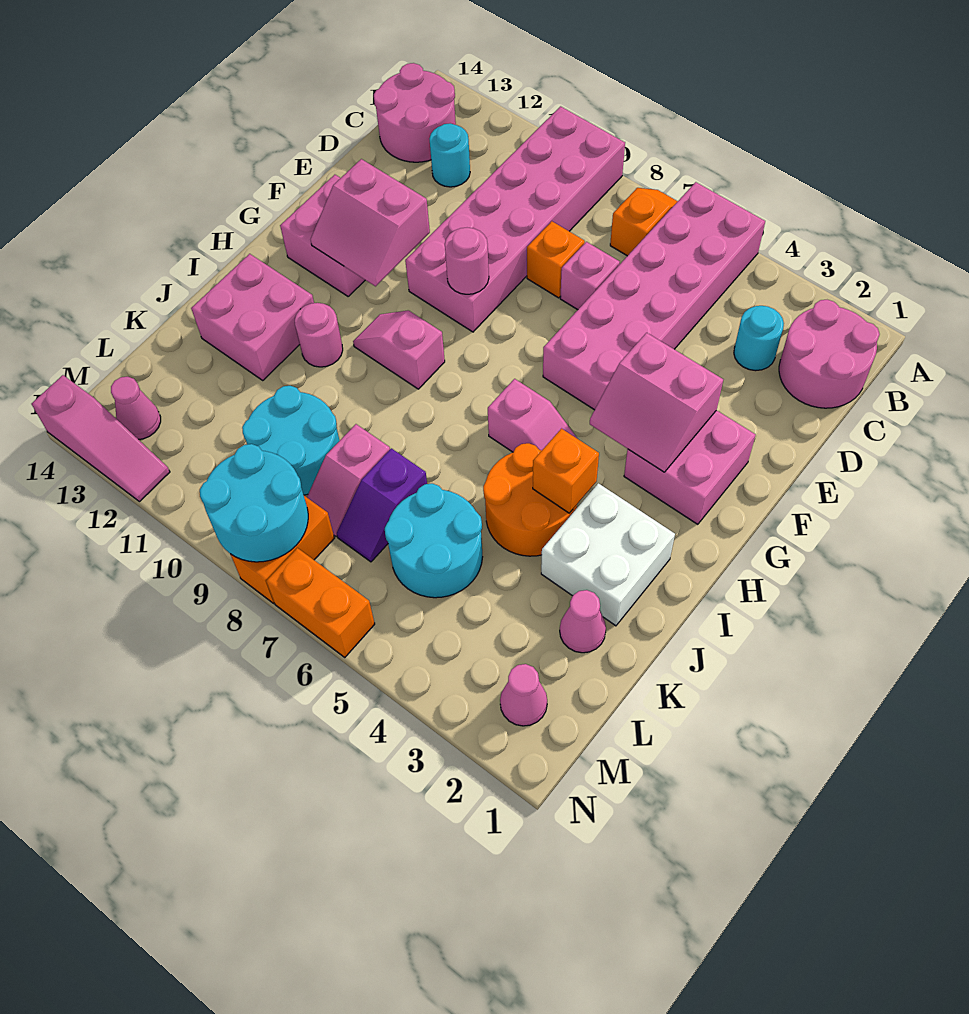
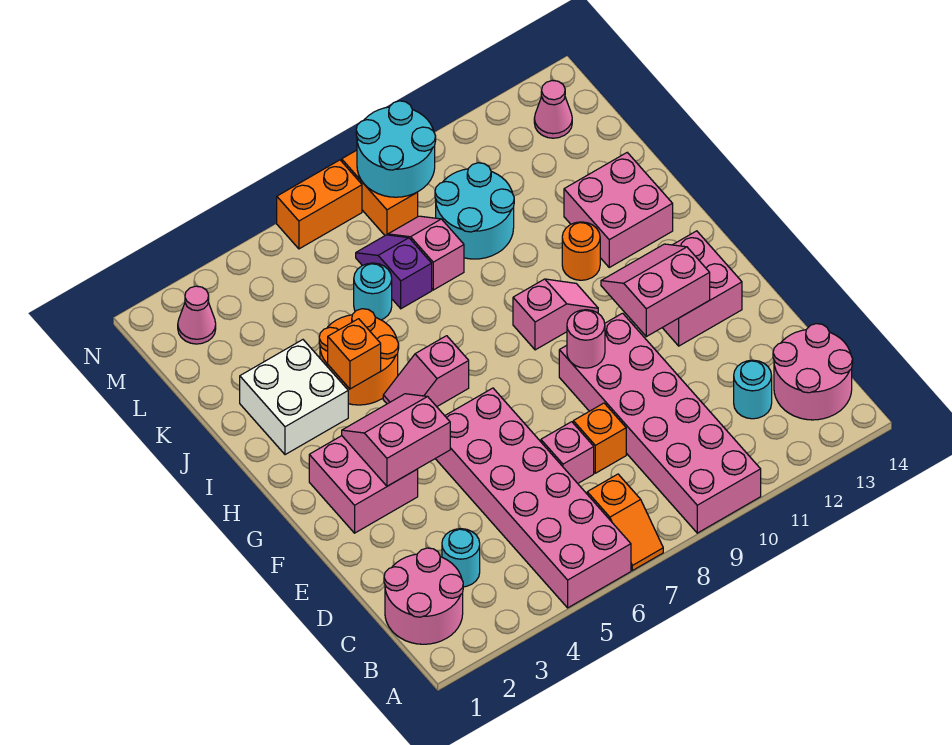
pink round brick I11 level 1 -> orange round brick I11 level 1
pink cone K2 level 1 -> none
cyan round brick K5:L6 level 1 -> cyan round brick K6 level 1
pink slope N12:N14 level 1 top 14 -> none

